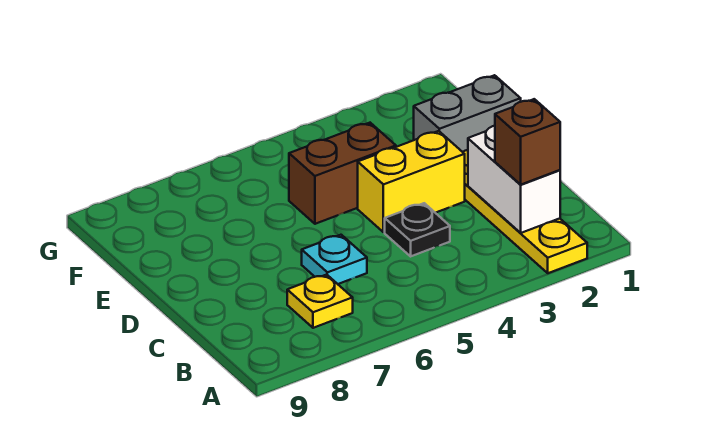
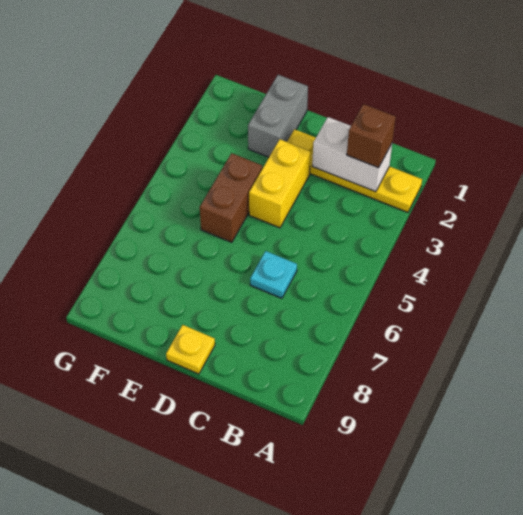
yellow plate B7 level 1 -> yellow plate D9 level 1
black plate C4 level 1 -> none

